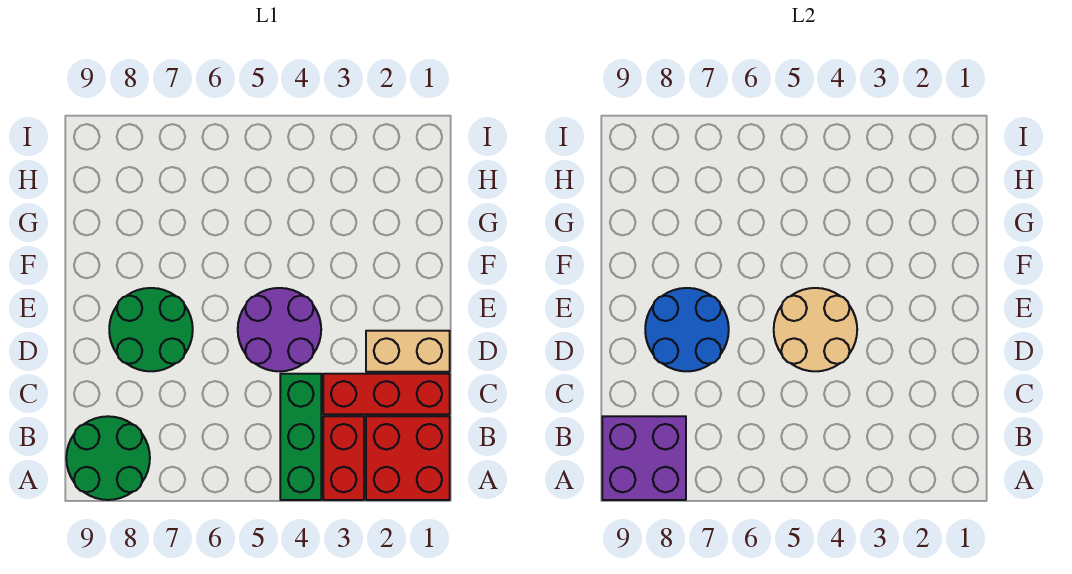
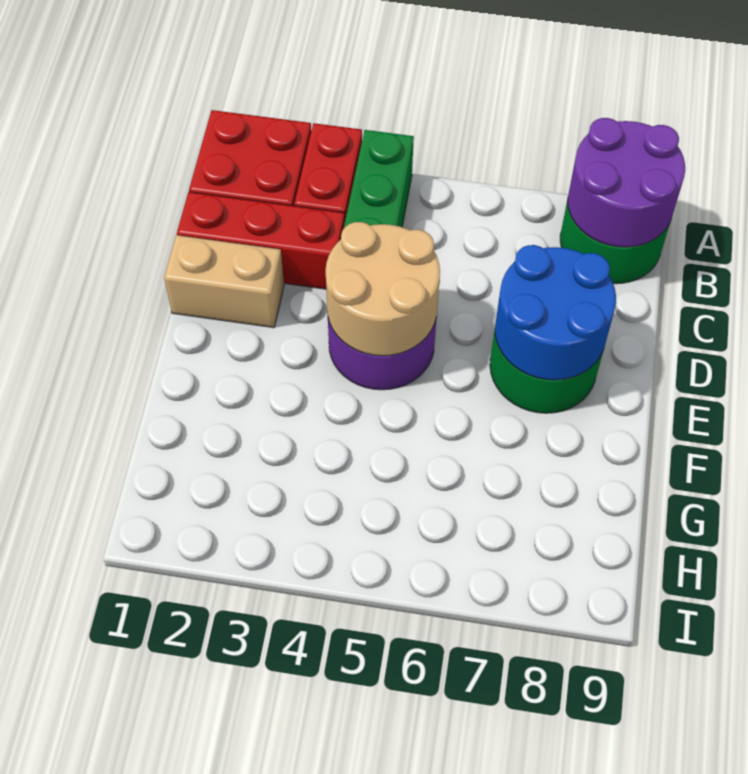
purple brick A8:B9 level 2 -> purple round brick A8:B9 level 2

